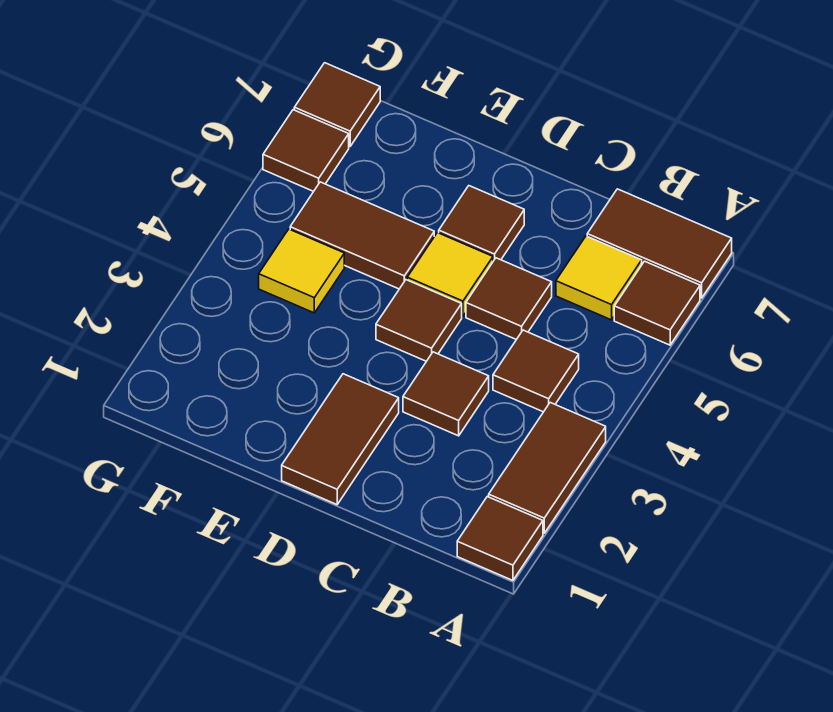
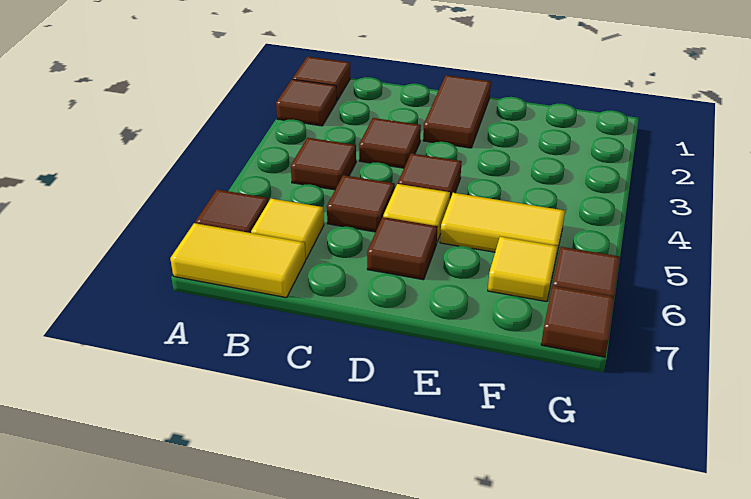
brown tile A2:A3 level 1 -> brown tile A2 level 1
brown tile A7:B7 level 1 -> yellow tile A7:B7 level 1
brown tile E5:F5 level 1 -> yellow tile E5:F5 level 1
yellow tile F4 level 1 -> yellow tile F6 level 1

